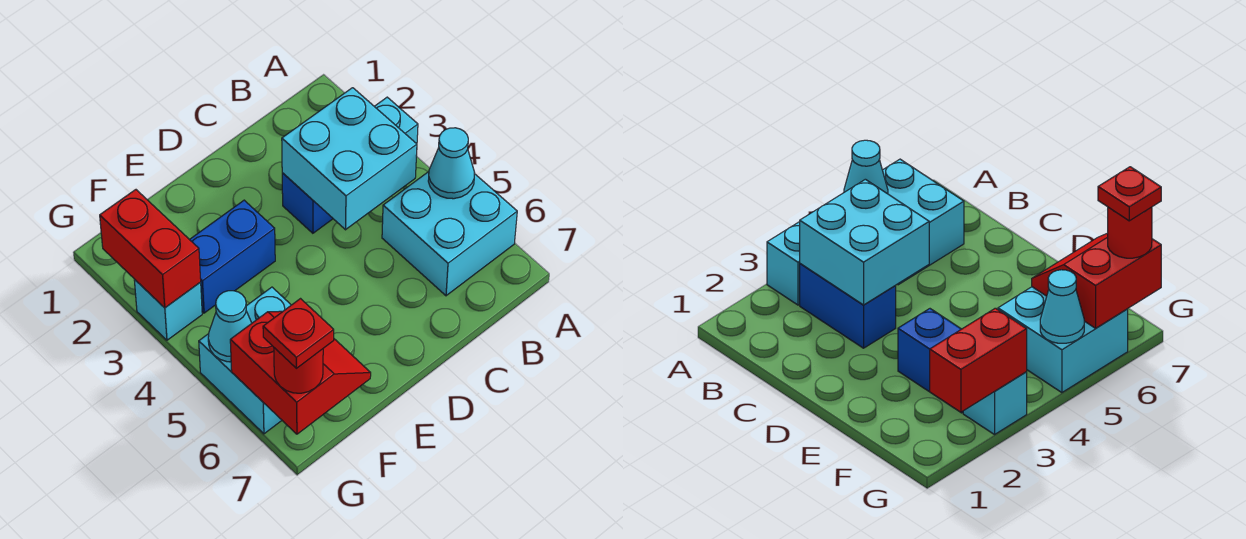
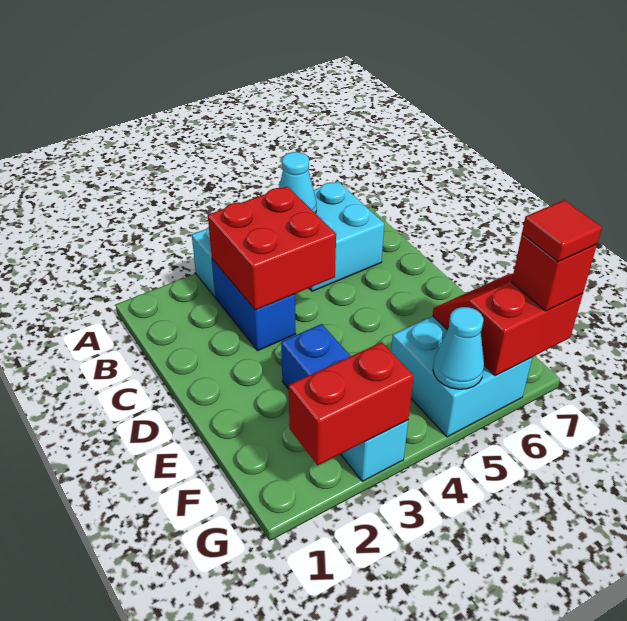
cyan brick B3:C4 level 2 -> red brick B3:C4 level 2
red round brick G7 level 3 -> red brick G7 level 3
red plate G7 level 4 -> red tile G7 level 4

